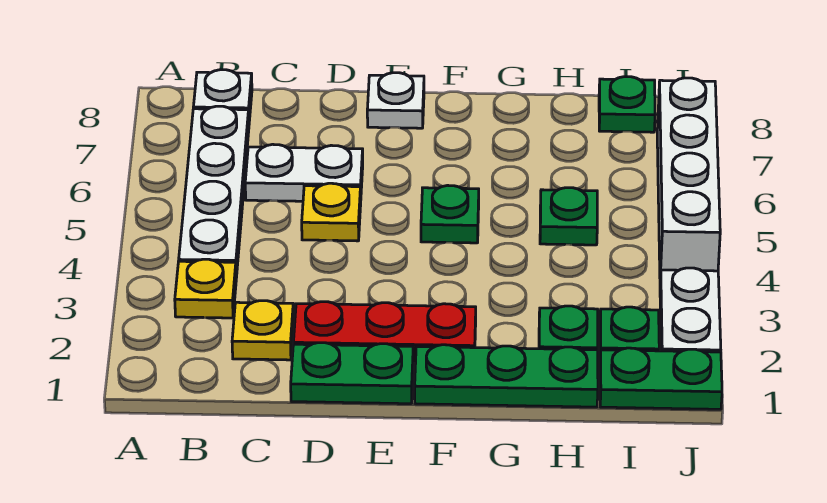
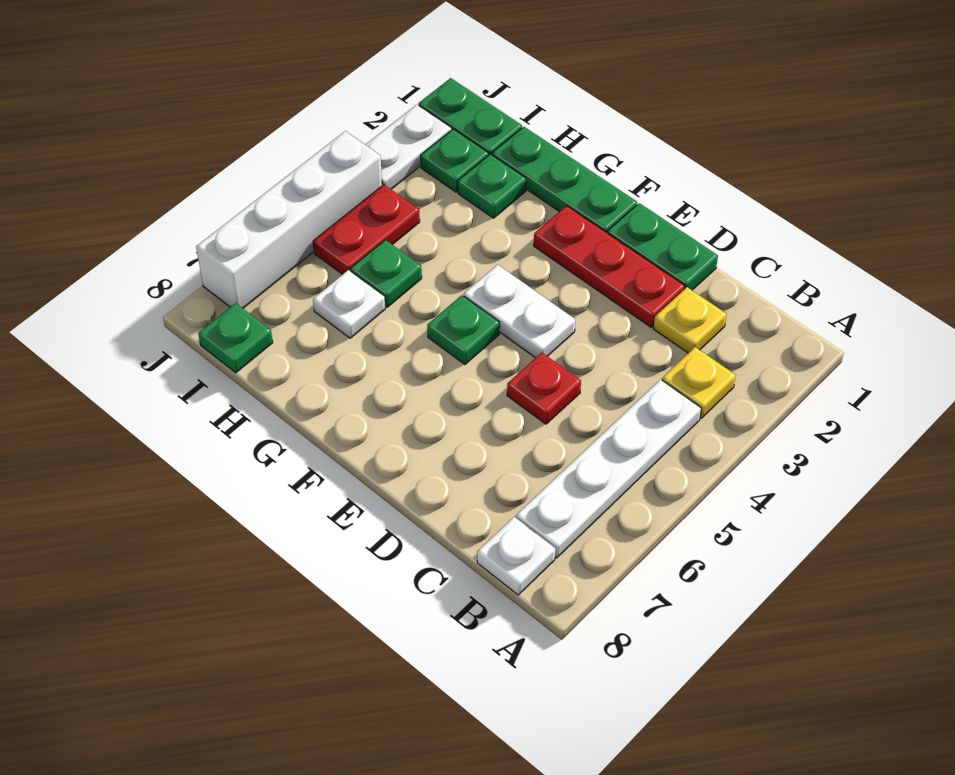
white plate C6:D6 level 1 -> white plate E4:F4 level 1
yellow plate D5 level 1 -> red plate D5 level 1
white plate E8 level 1 -> white plate H6 level 1
none -> red plate I4:I5 level 1

